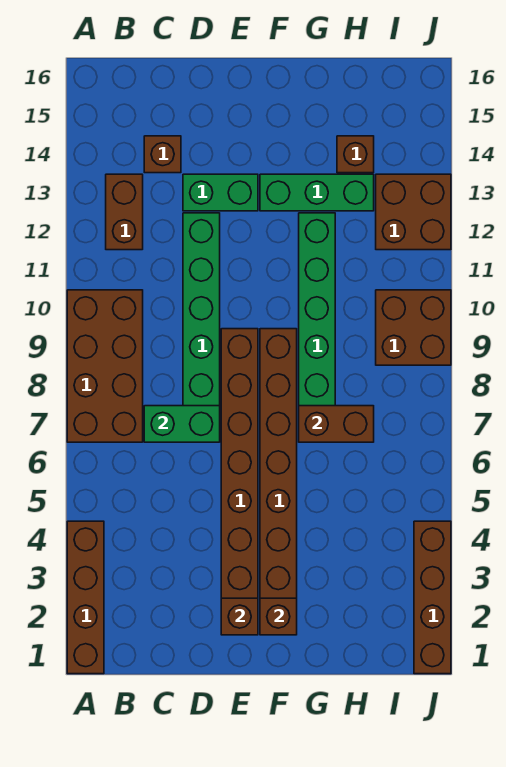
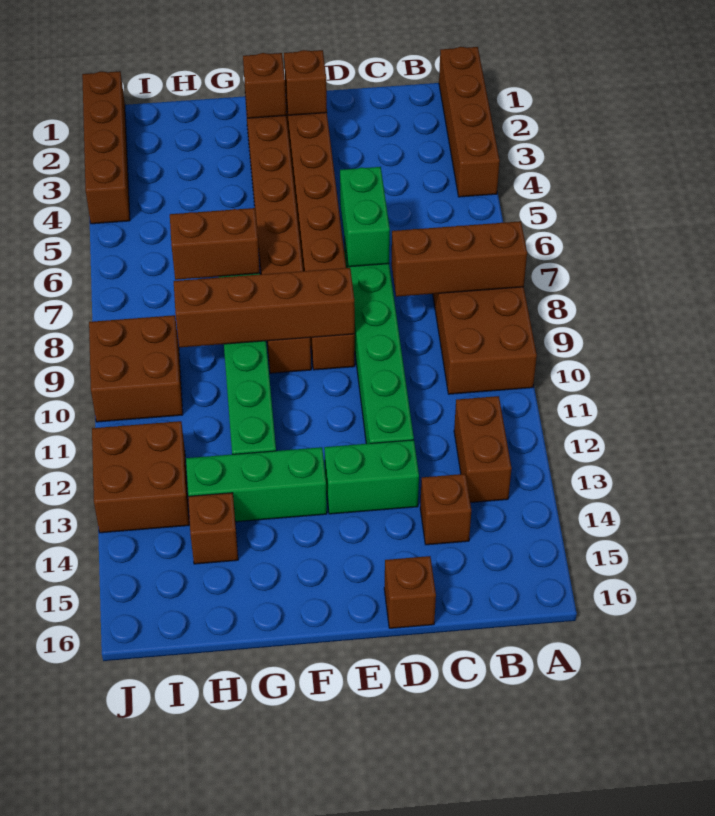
none -> brown brick A8:C8 level 2
green brick C7:D7 level 2 -> green brick D6:D7 level 2
none -> brown brick D16 level 1
none -> brown brick E9:H9 level 2

